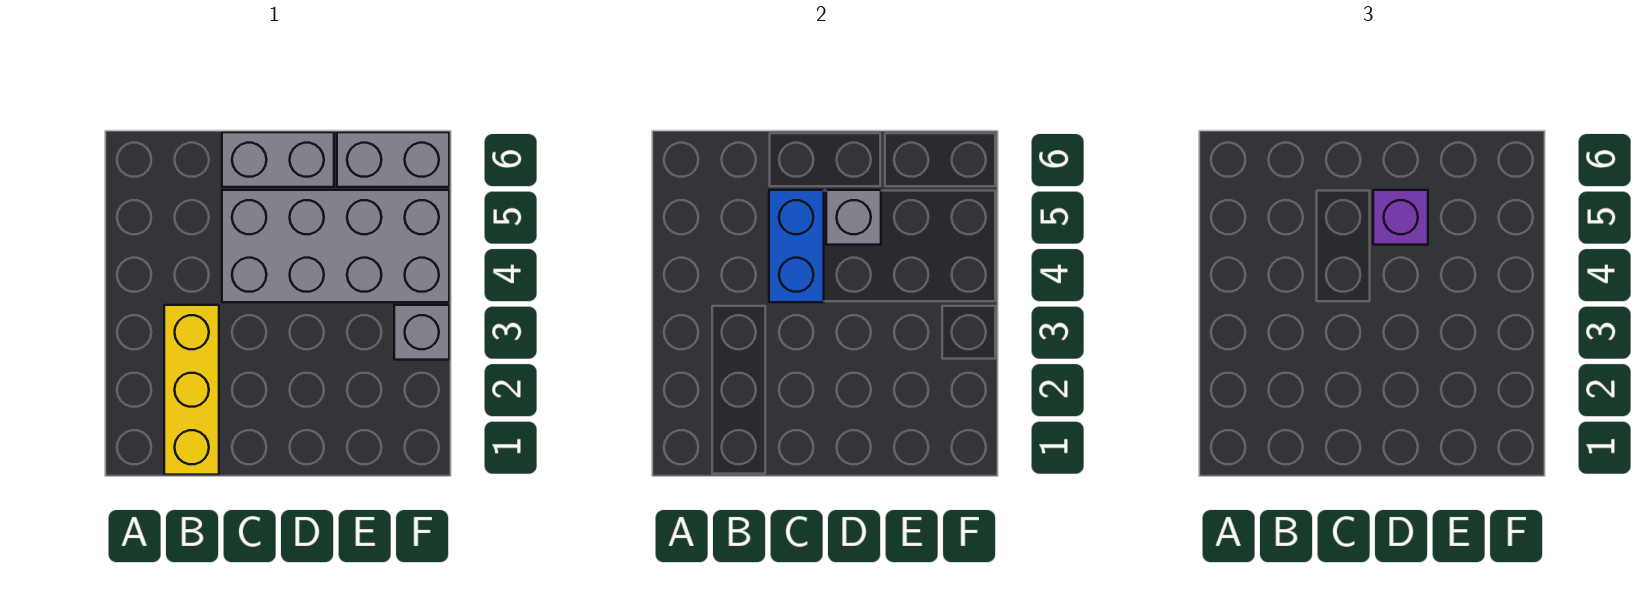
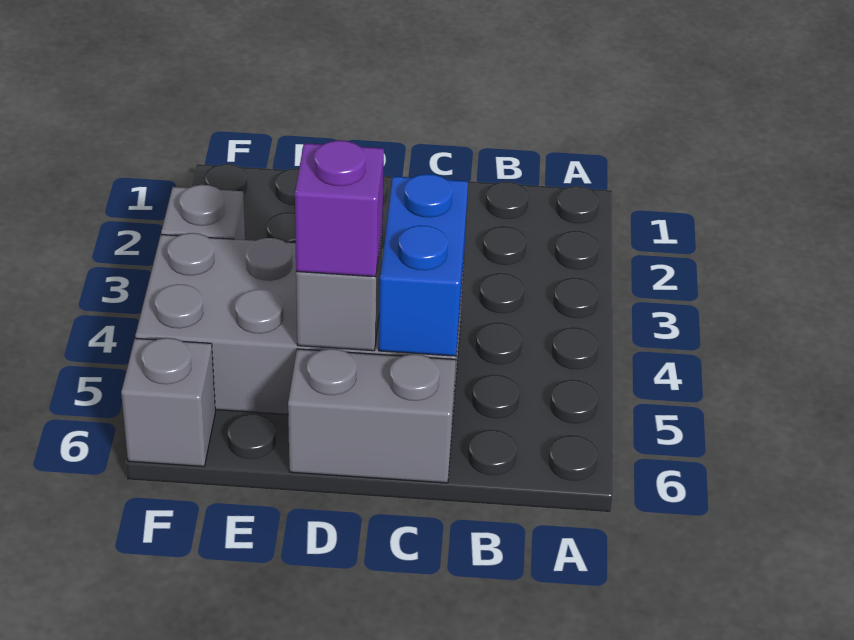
yellow brick B1:B3 level 1 -> none
grey brick E6:F6 level 1 -> grey brick F6 level 1

